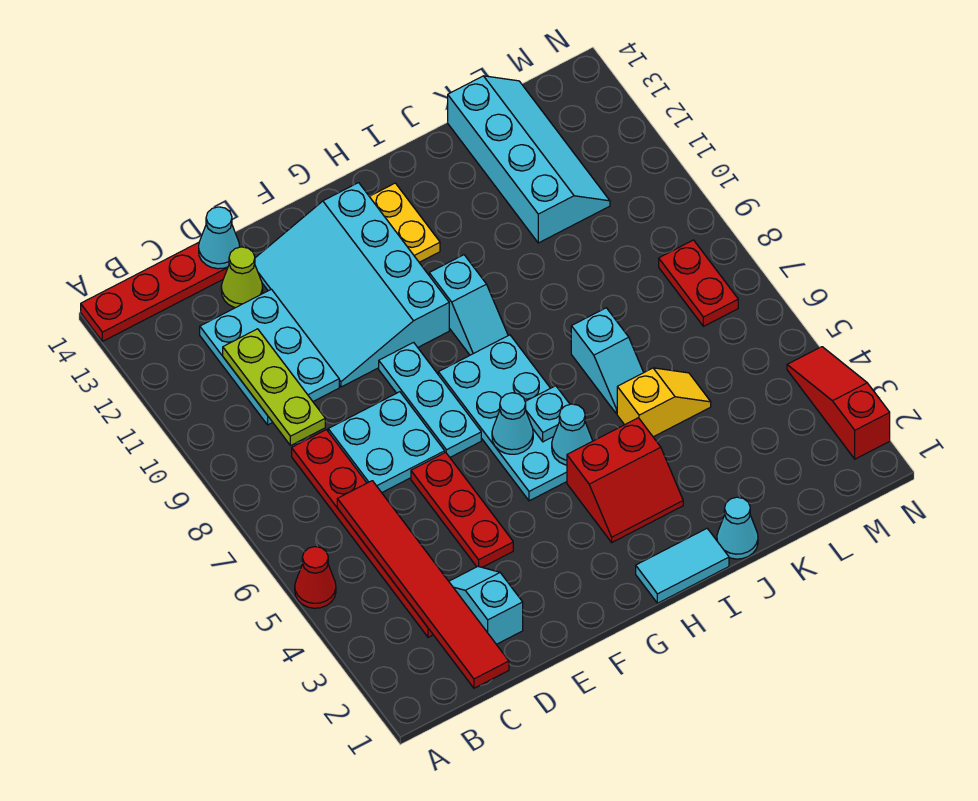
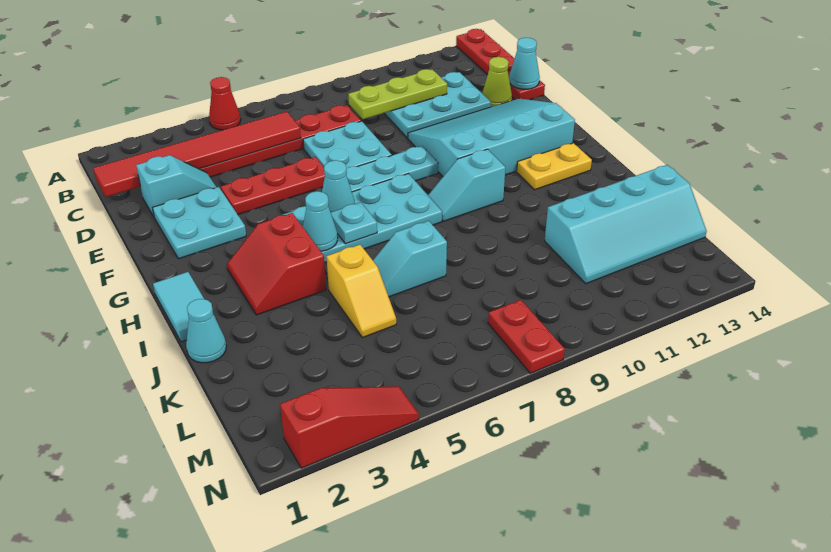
none -> cyan plate E2:F3 level 1
red plate M7:M8 level 1 -> red plate M8:N8 level 1

